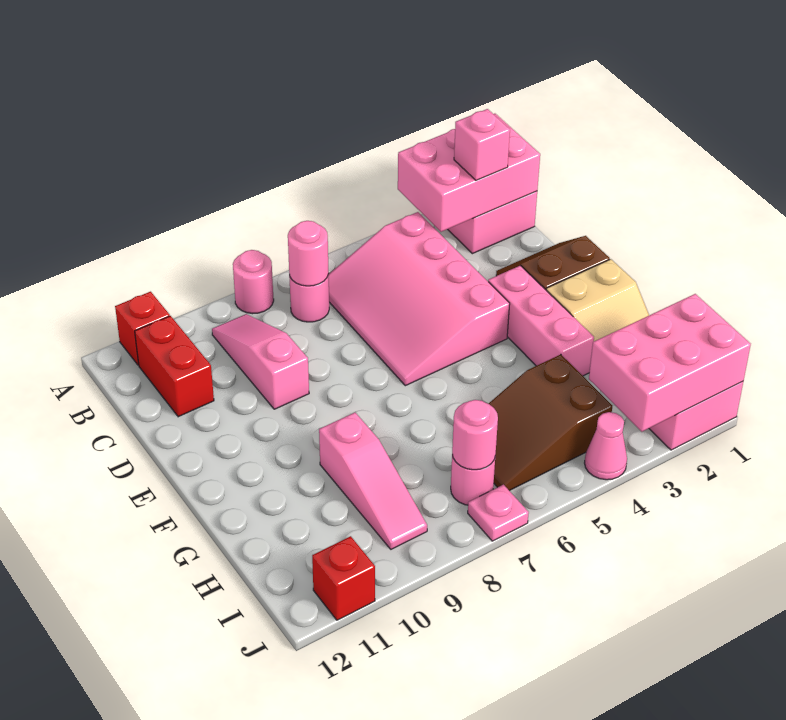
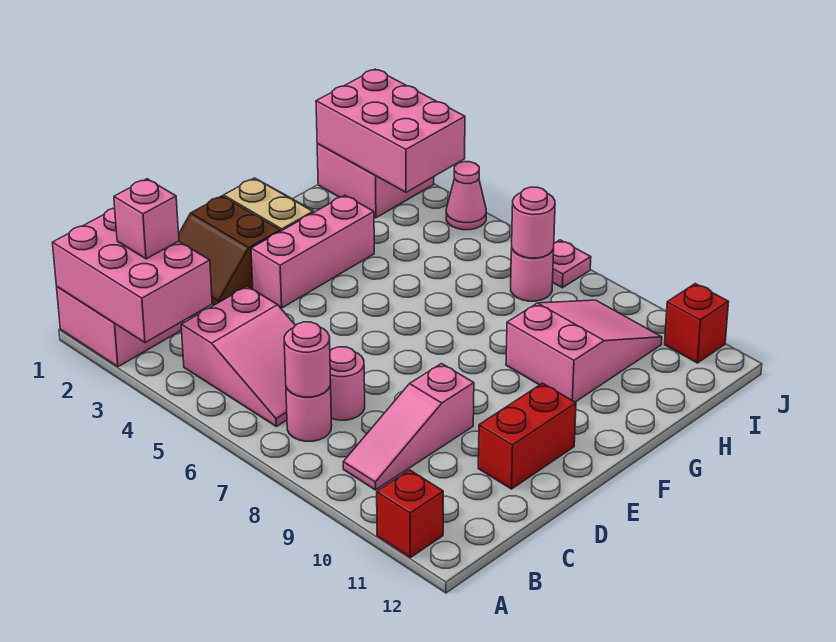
pink round brick A8 level 1 -> pink round brick C7 level 1
pink slope B4:E6 level 1 top 4 -> pink slope B4:C6 level 1 top 4
red brick B11:C11 level 1 -> red brick D11:E11 level 1
pink slope G9:I9 level 1 top G -> pink slope G9:I10 level 1 top G
brown slope H4:I6 level 1 top 4 -> none

